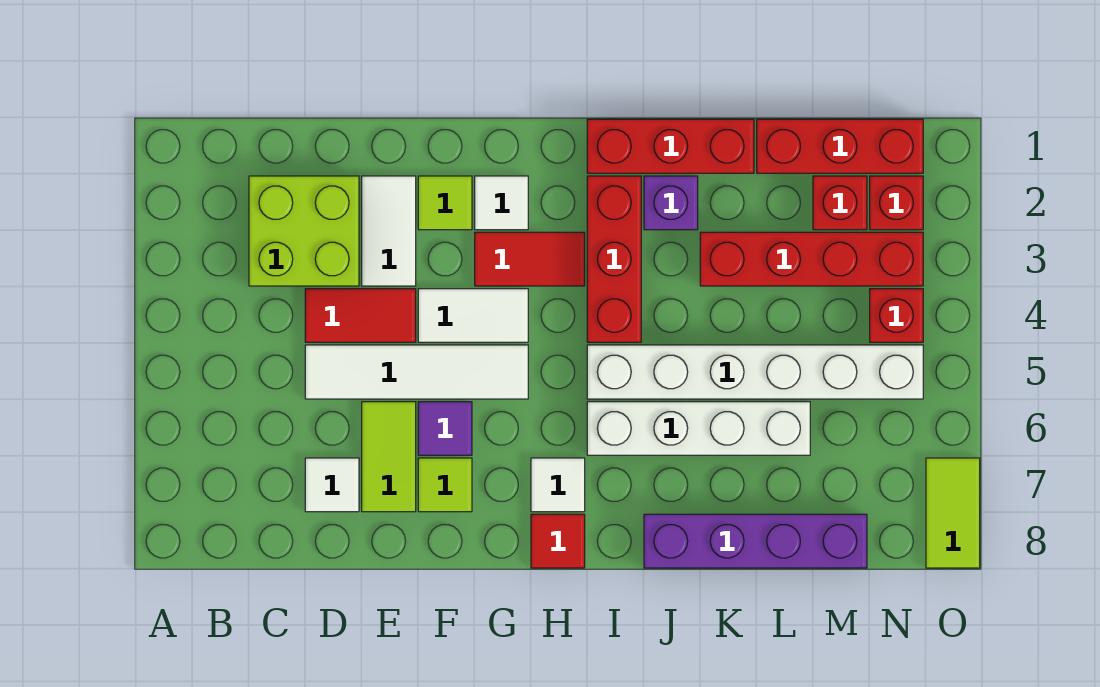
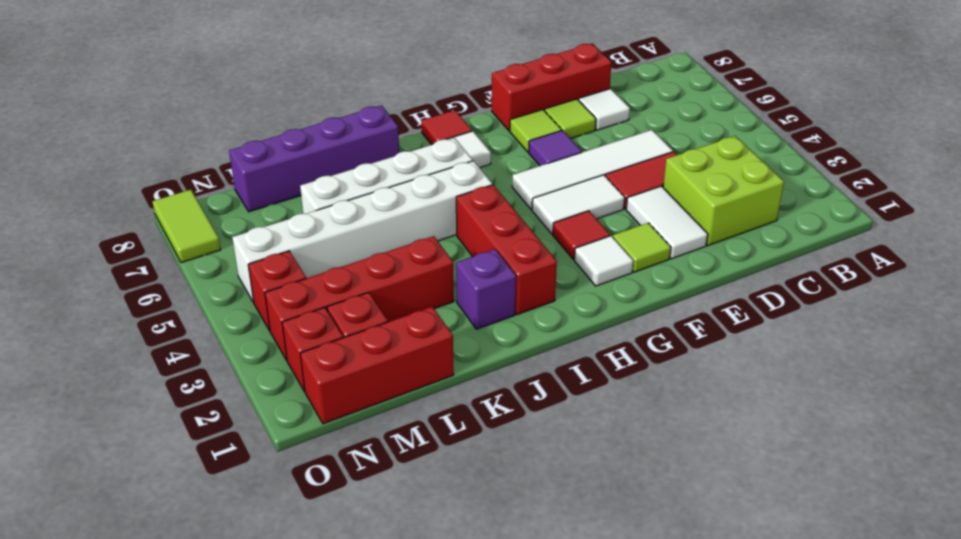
lime tile E6:E7 level 1 -> lime tile E7 level 1
red tile G3:H3 level 1 -> red tile G3 level 1
red brick I1:K1 level 1 -> red brick D8:F8 level 1

